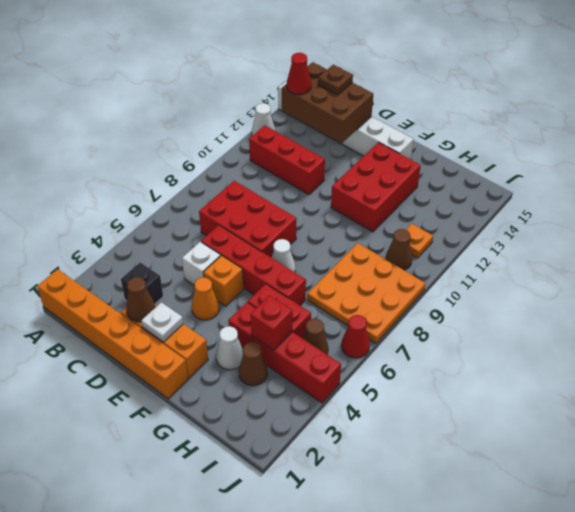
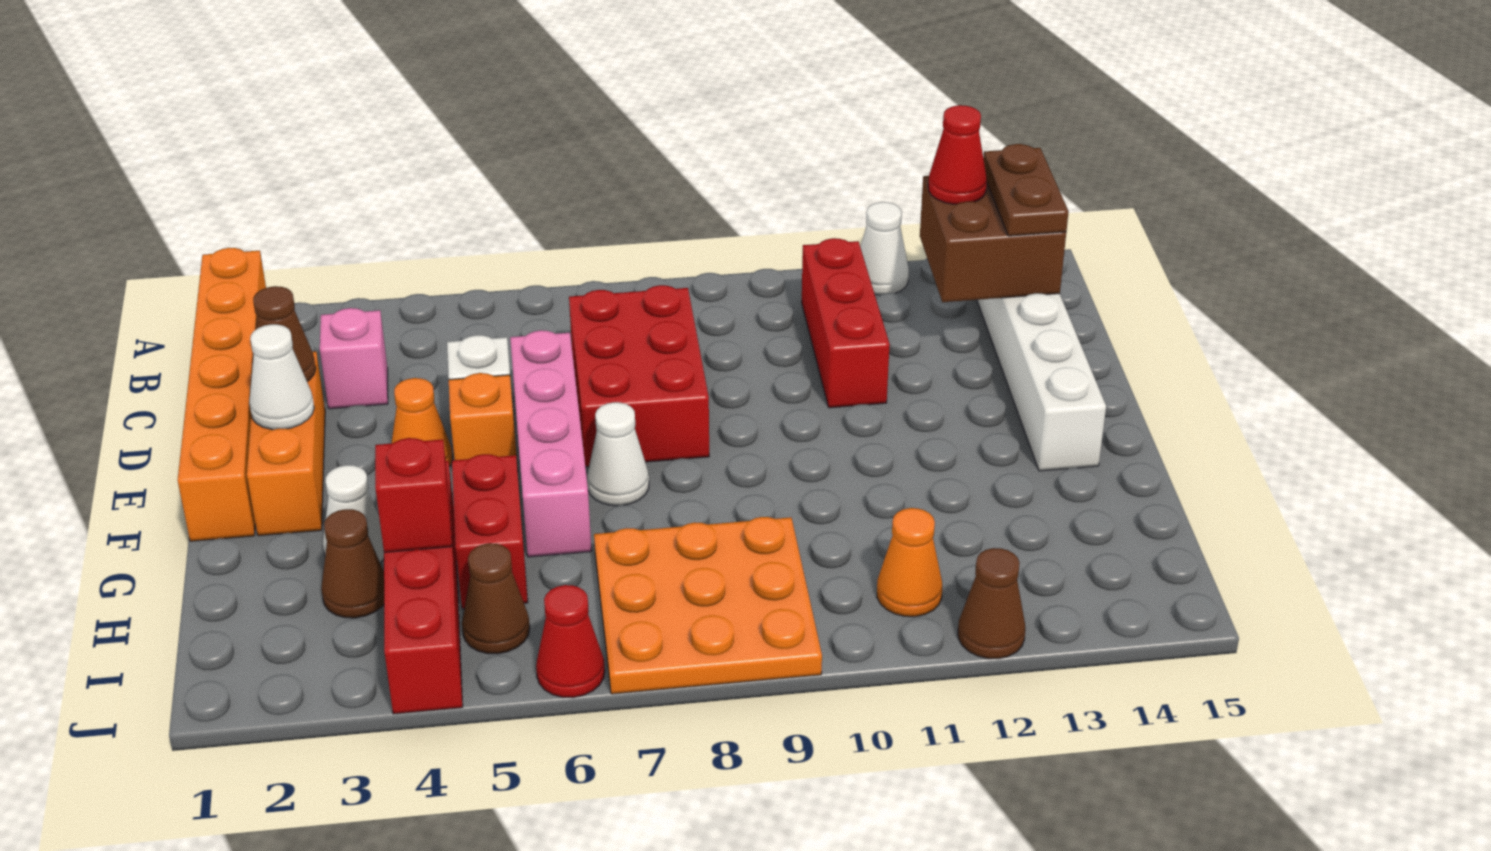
brown brick B13:D14 level 2 -> brown brick B13:C14 level 2
black brick C3 level 1 -> pink brick C3 level 1
brown plate C14 level 3 -> brown plate B14:C14 level 3
red brick D6:G6 level 1 -> pink brick D6:G6 level 1
white plate E2 level 2 -> white cone E2 level 2
red brick F11:G13 level 1 -> none
brown cone I10 level 1 -> brown cone J12 level 1
orange plate I11 level 1 -> orange cone I11 level 1

